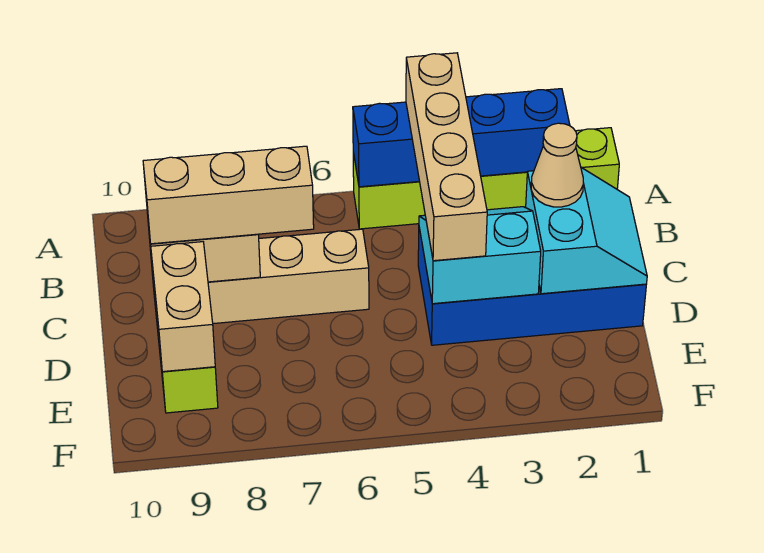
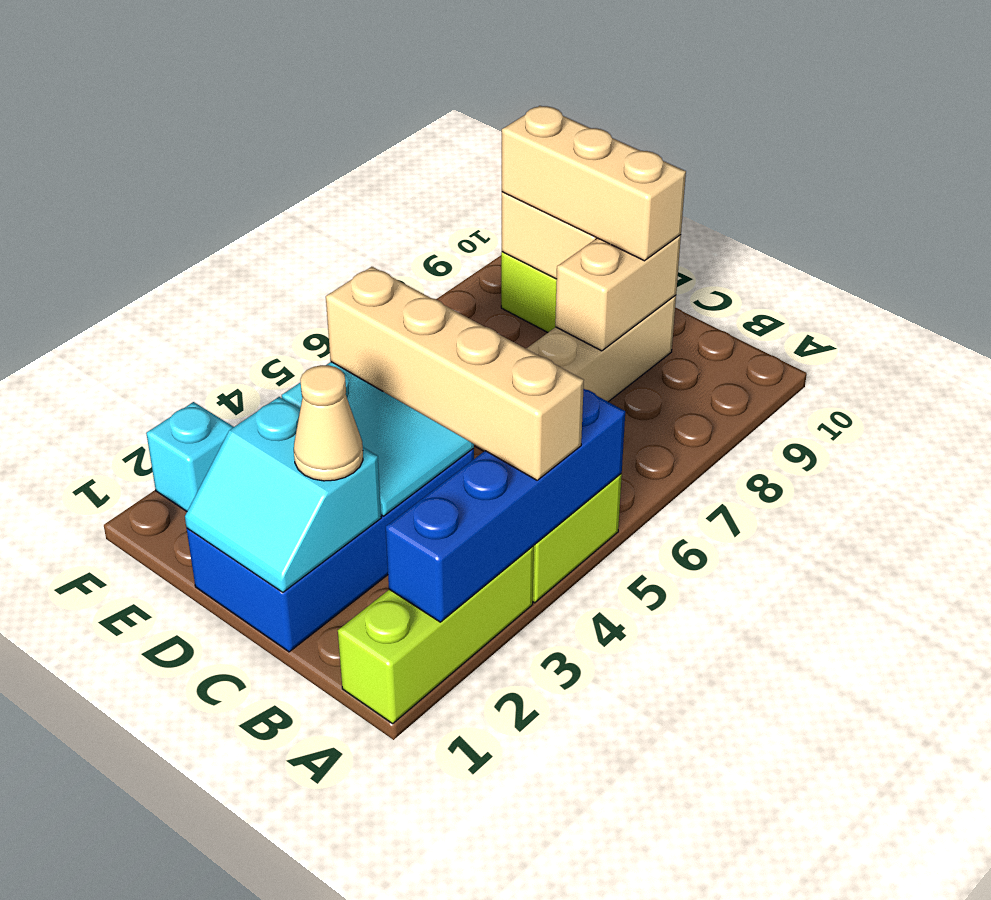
tan brick C7:C9 level 3 -> tan brick C9:E9 level 3
none -> cyan brick F2 level 1

